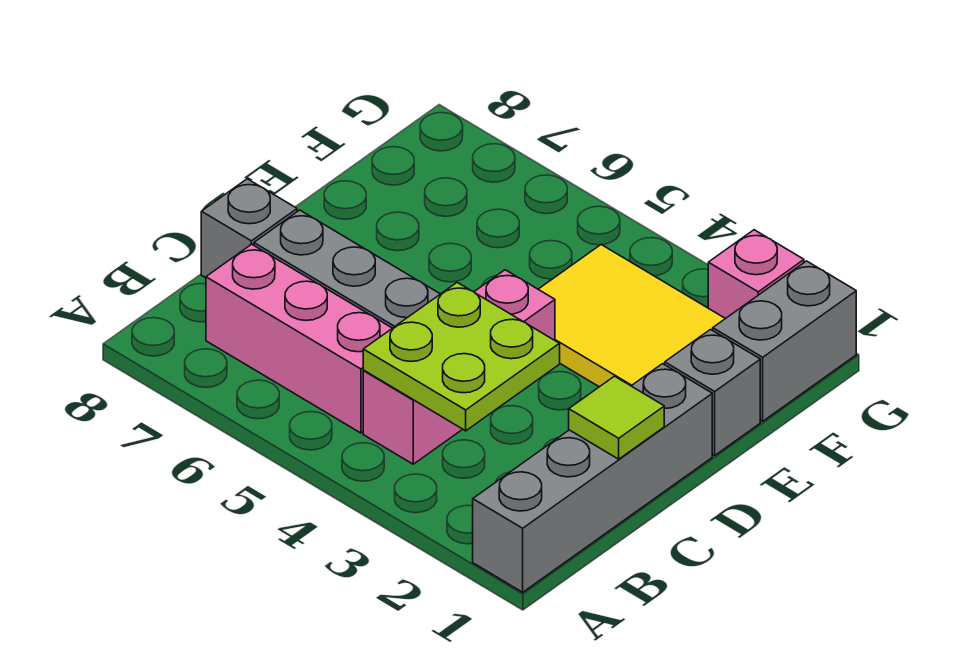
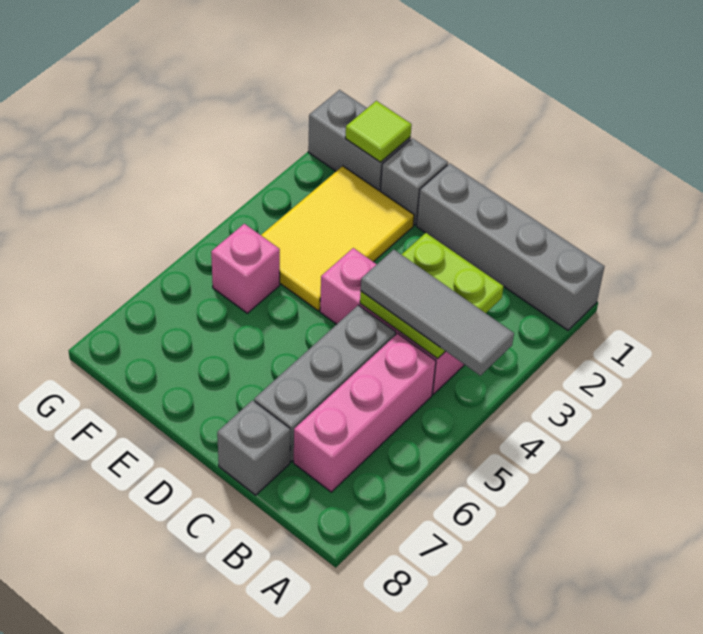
none -> grey tile A4:C4 level 3
lime tile C1 level 2 -> lime tile F1 level 2
pink brick G2 level 1 -> pink brick F5 level 1

